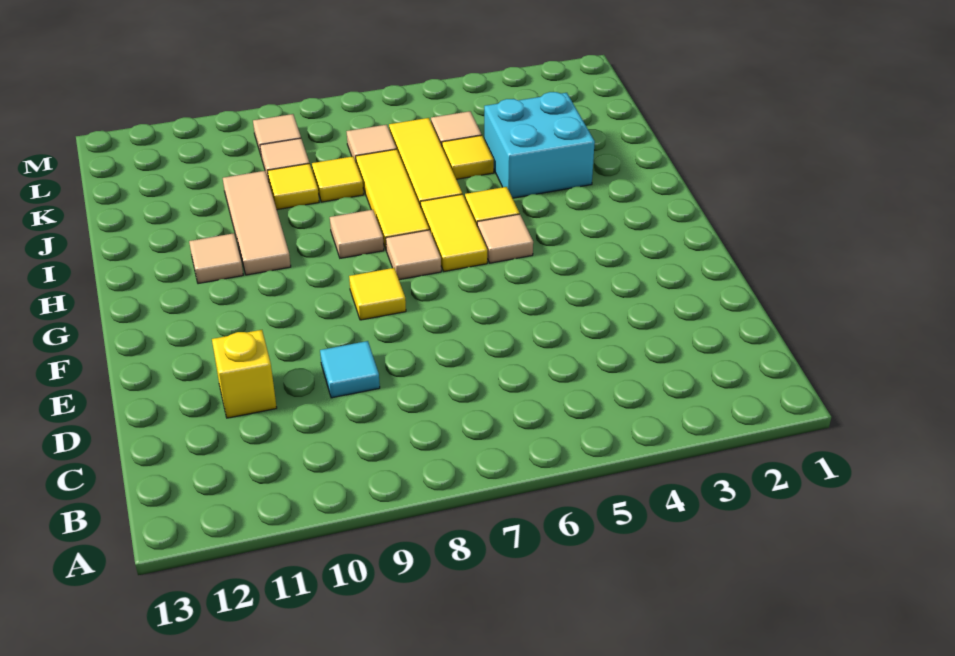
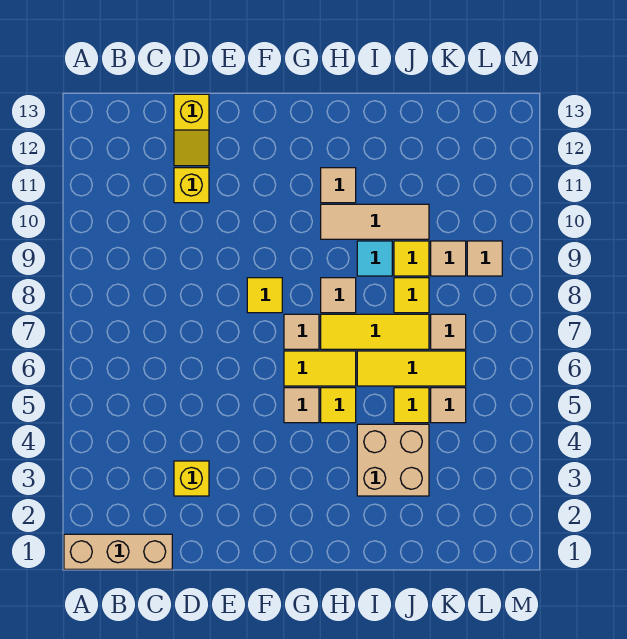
none -> tan brick A1:C1 level 1
none -> yellow brick D3 level 1
cyan tile D9 level 1 -> cyan tile I9 level 1
none -> yellow slope D12:D13 level 1 top 13
cyan brick I3:J4 level 1 -> tan brick I3:J4 level 1

